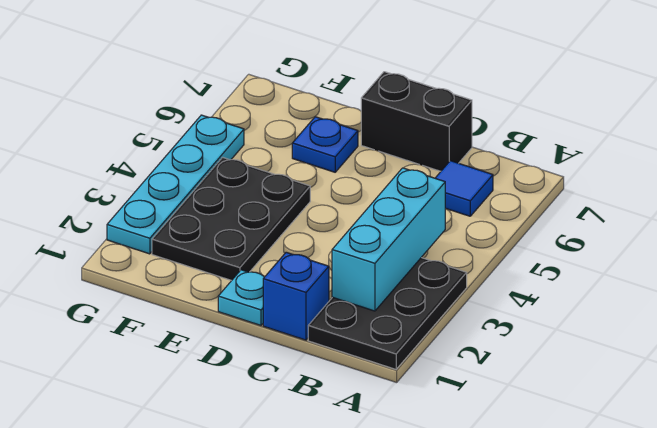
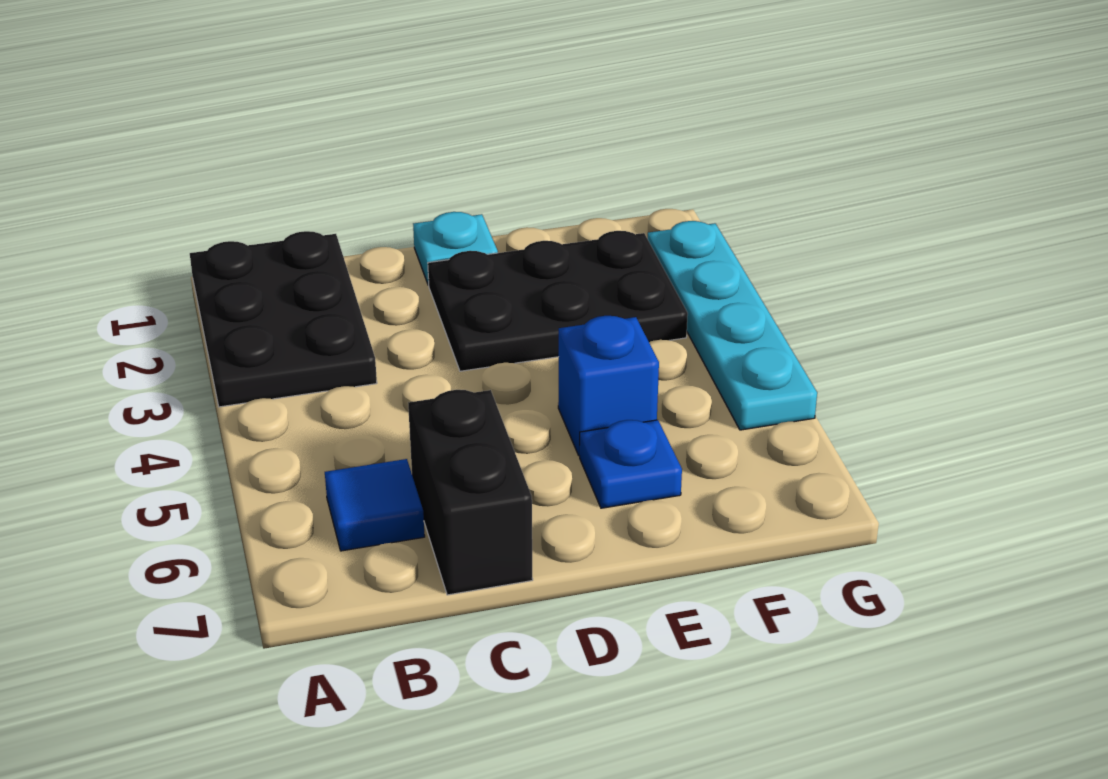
cyan brick B2:B4 level 2 -> none
blue brick C1 level 1 -> blue brick E5 level 1
black brick C7:D7 level 1 -> black brick C6:C7 level 1
black plate E2:F4 level 1 -> black plate D2:F3 level 1

